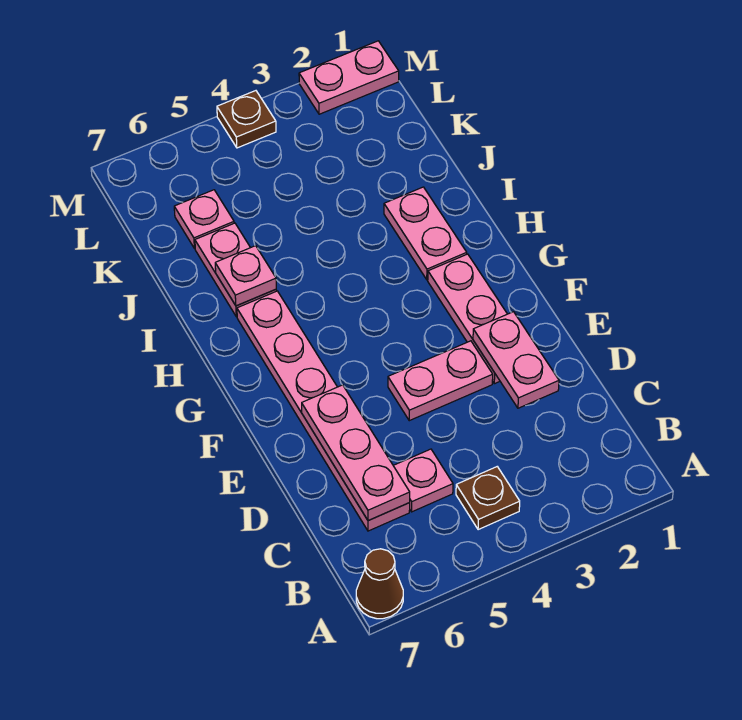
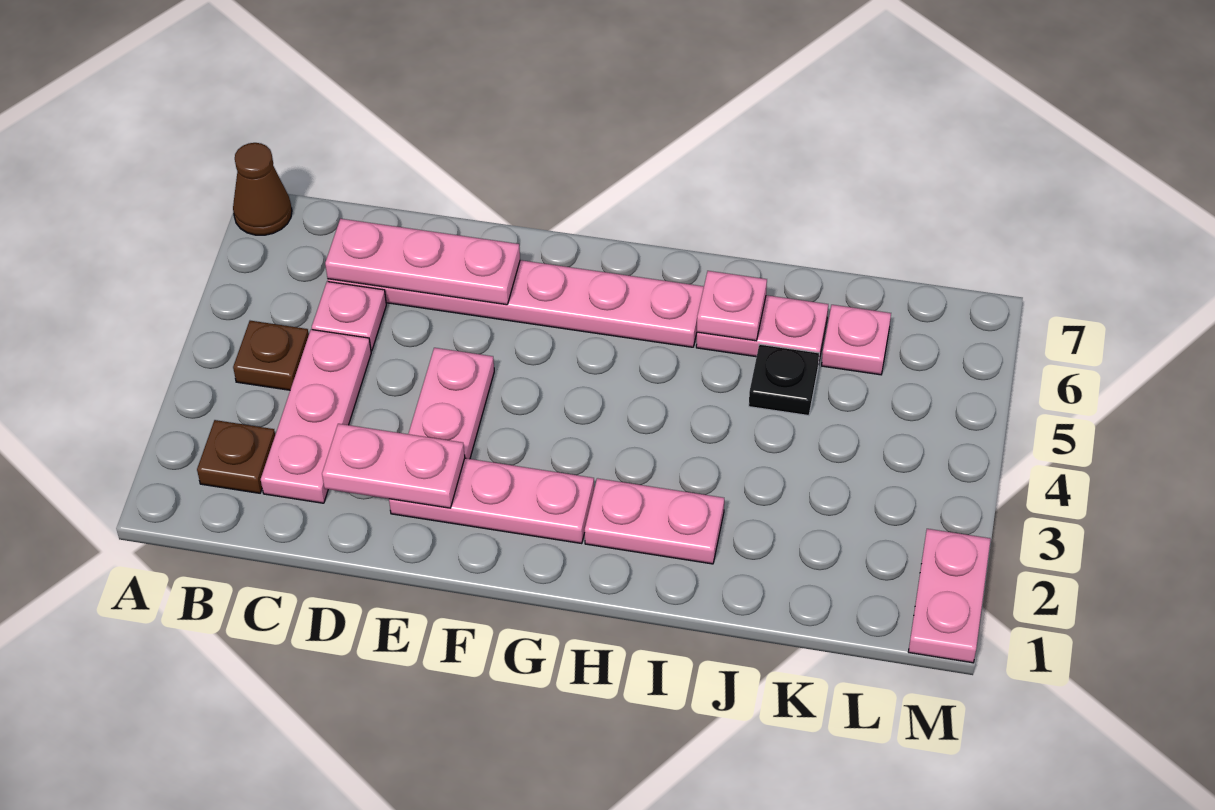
none -> pink plate C2:C4 level 1
none -> black plate J5 level 1
brown plate M4 level 1 -> brown plate B2 level 1

